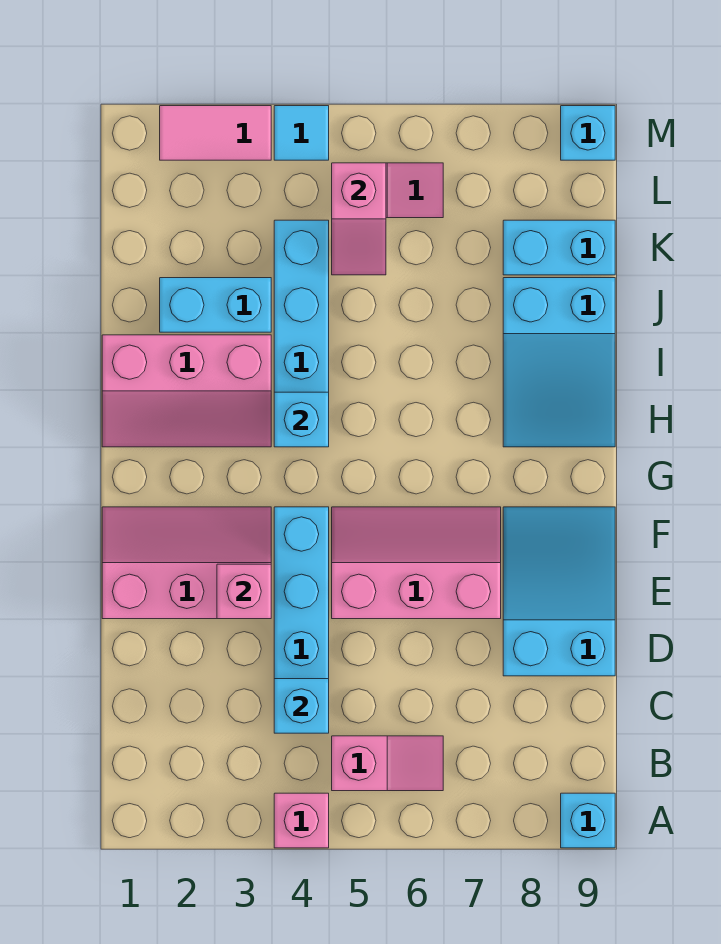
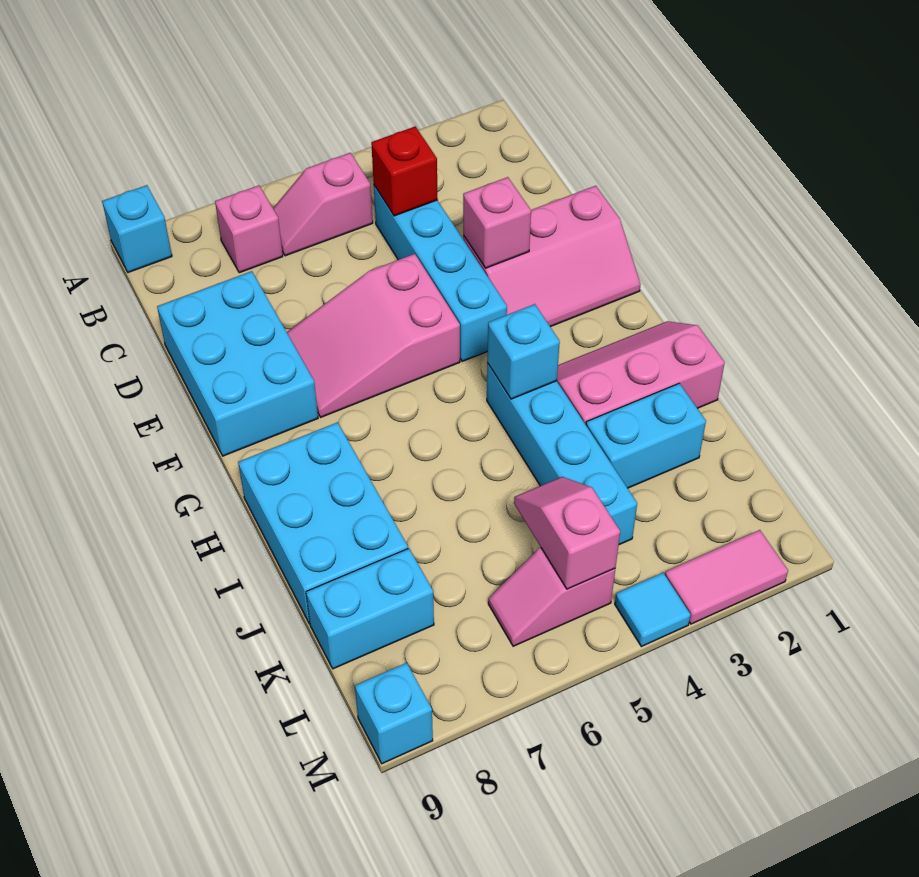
pink brick A4 level 1 -> pink brick B7 level 1
cyan brick C4 level 2 -> red brick C4 level 2
cyan slope D8:F9 level 1 top D -> cyan brick D8:F9 level 1
pink slope E5:F7 level 1 top E -> pink slope E5:F7 level 1 top 5
cyan slope H8:J9 level 1 top J -> cyan brick H8:J9 level 1

